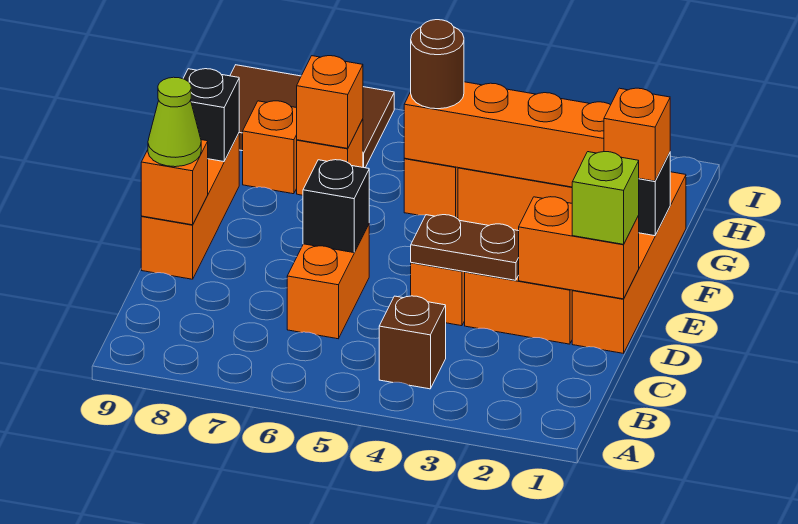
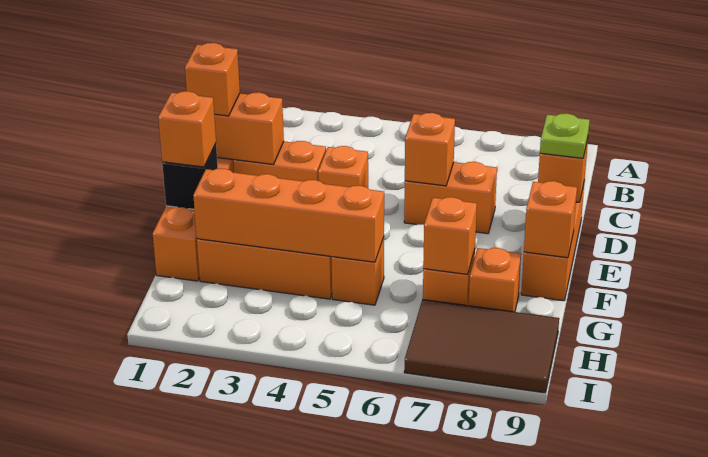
brown brick B4 level 1 -> none
orange brick C6:D6 level 1 -> orange brick D6:D7 level 1
lime brick D1 level 3 -> orange brick D1 level 3
brown plate D3:D4 level 2 -> none
black brick D6 level 2 -> orange brick D6 level 2
lime cone D9 level 3 -> lime plate D9 level 3
black brick F9 level 2 -> orange brick F9 level 2
brown round brick G5 level 3 -> none

